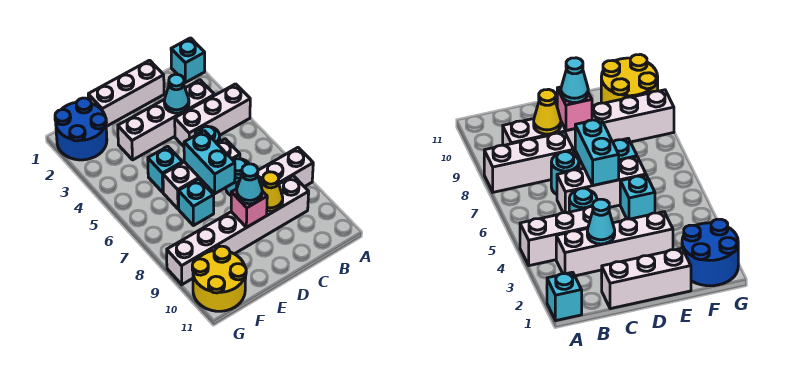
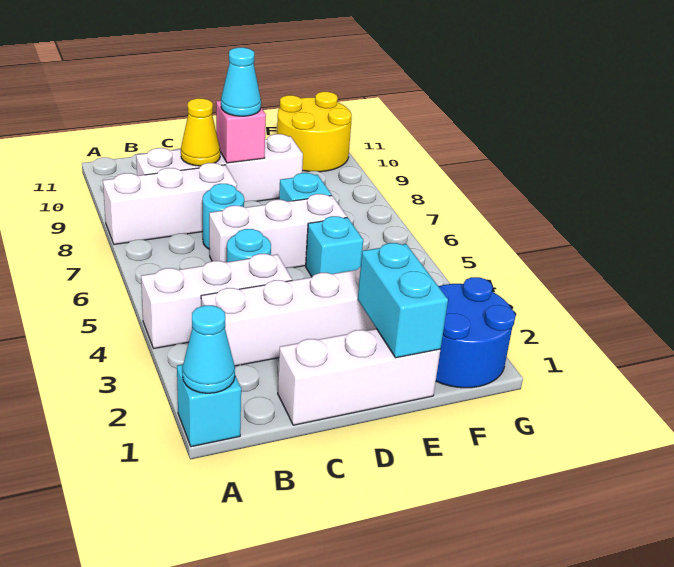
white brick B9:G9 level 1 -> white brick B9:E9 level 1
cyan cone C3 level 2 -> cyan cone A1 level 2
cyan brick D6:D7 level 2 -> cyan brick E1:E2 level 2

